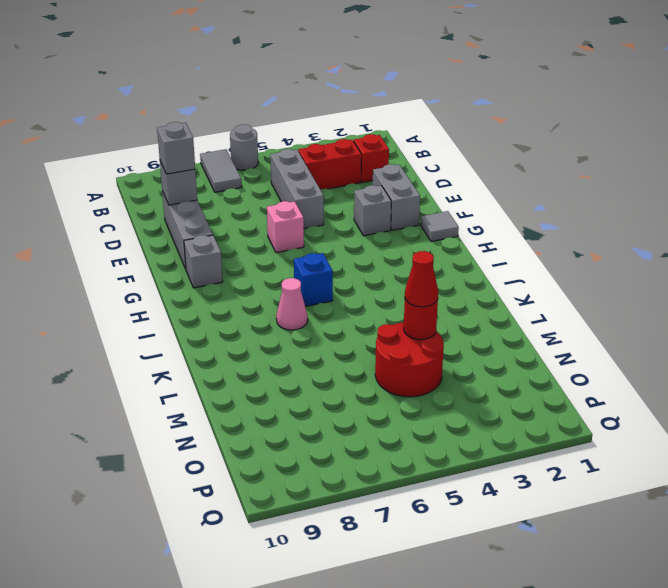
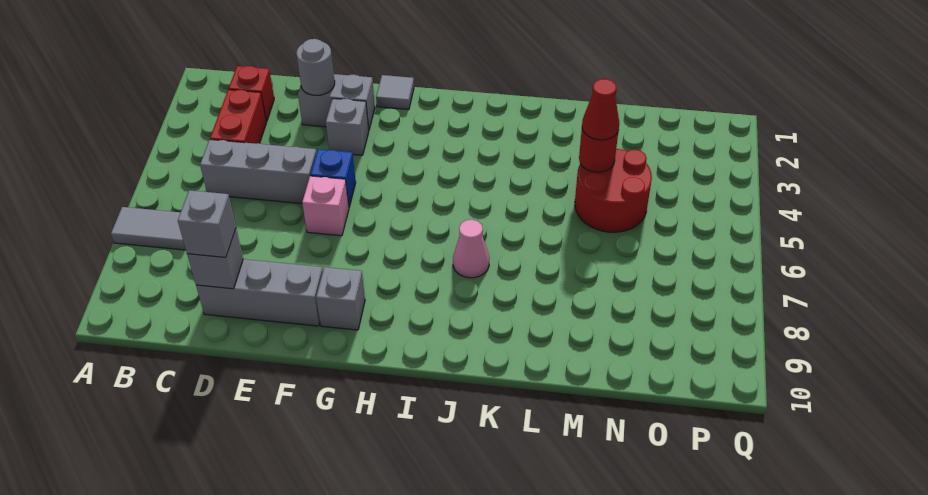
grey round brick A6 level 1 -> grey round brick E2 level 2
blue brick I6 level 1 -> blue brick F5 level 1

